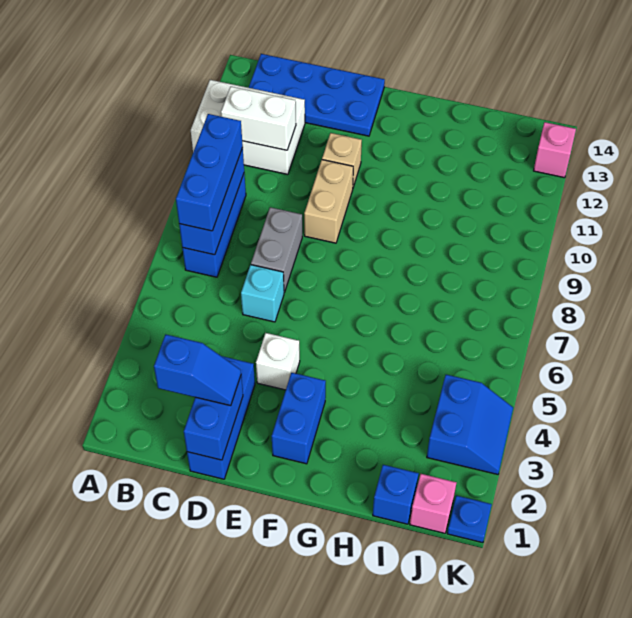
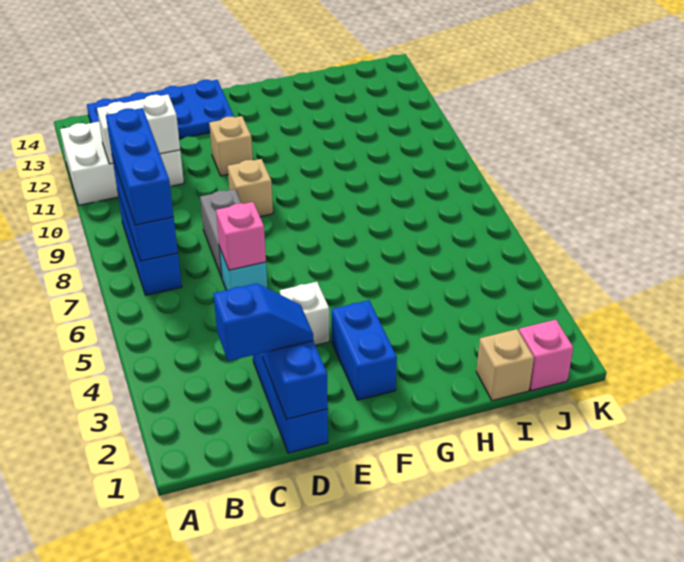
tan brick E9:E10 level 1 -> tan brick E9 level 1
blue brick I1 level 1 -> tan brick I1 level 1
blue slope J3:K4 level 1 top J -> none
blue plate K1 level 1 -> none
pink brick K13 level 1 -> pink brick D6 level 2

